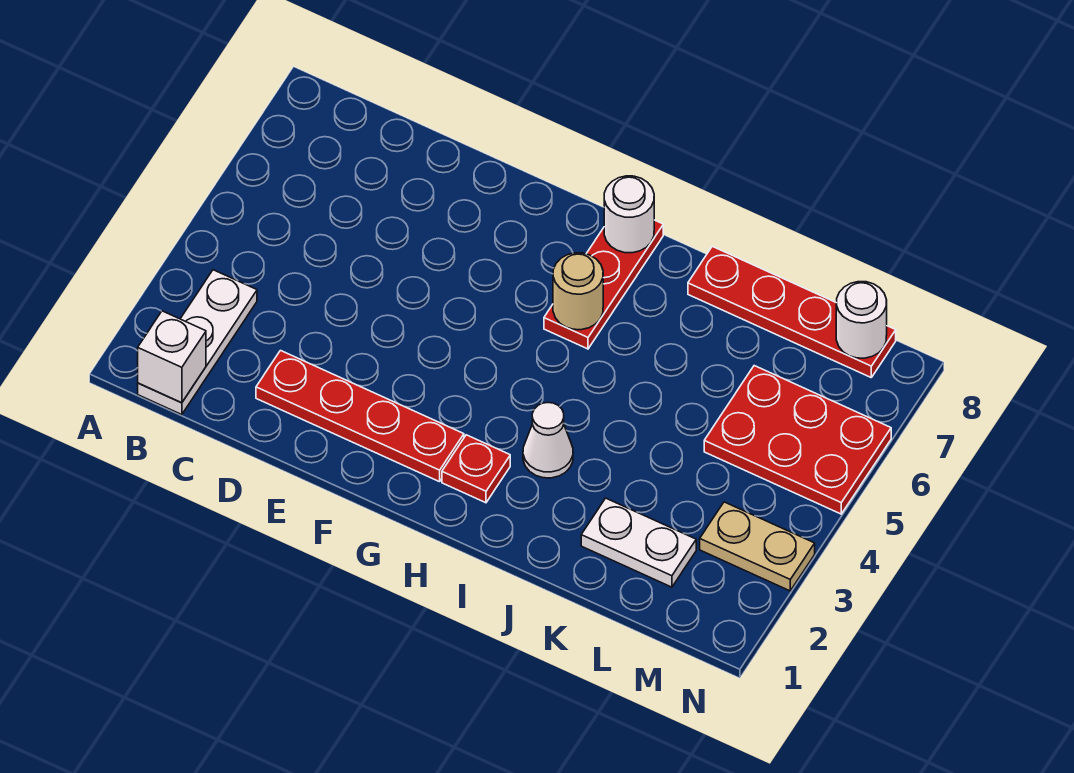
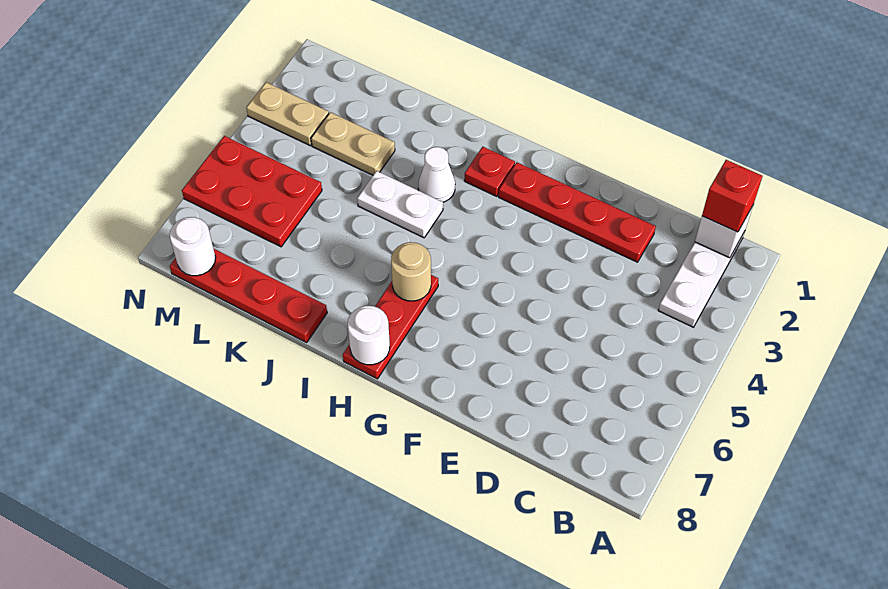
none -> red brick B1 level 3
white plate K2:L2 level 1 -> white plate I4:J4 level 1
none -> tan plate K3:L3 level 1

